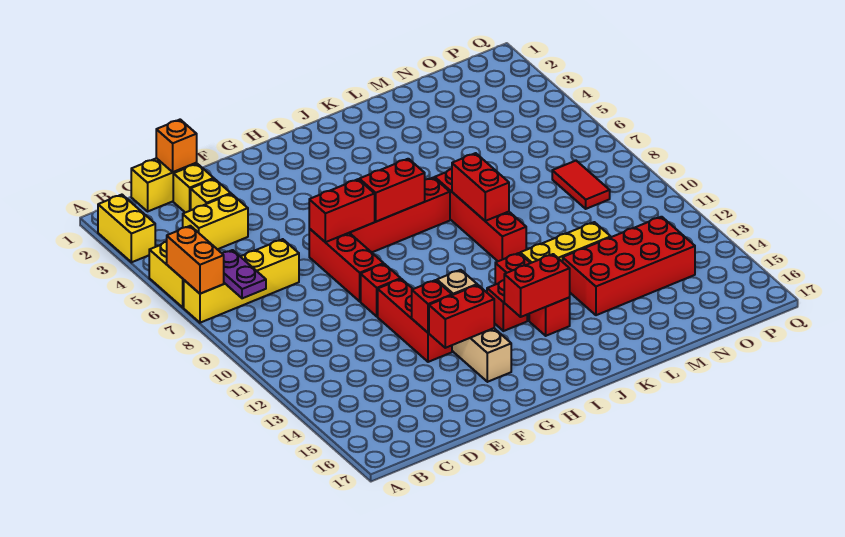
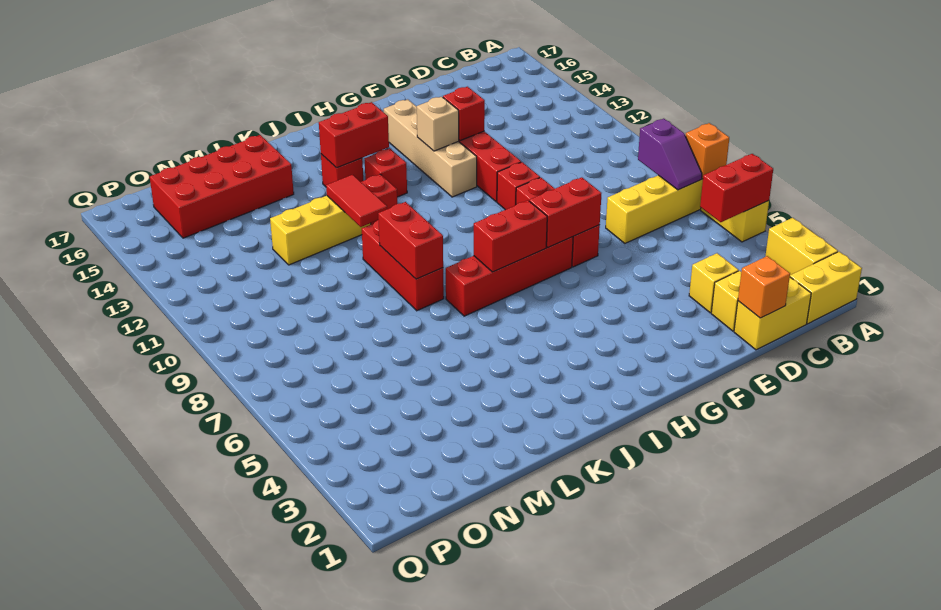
orange brick A6:A7 level 2 -> orange brick A7 level 2
purple plate B7:B8 level 2 -> purple slope B7:B8 level 2 top 8
yellow brick C4:D4 level 1 -> yellow brick A1:B1 level 1
red brick F14:G14 level 2 -> red brick A5:B5 level 2
red brick K7:K10 level 1 -> red brick K8:K10 level 1
red brick L13:O14 level 1 -> red brick L15:O16 level 1
red tile O8:O9 level 1 -> red tile K11:K12 level 2

